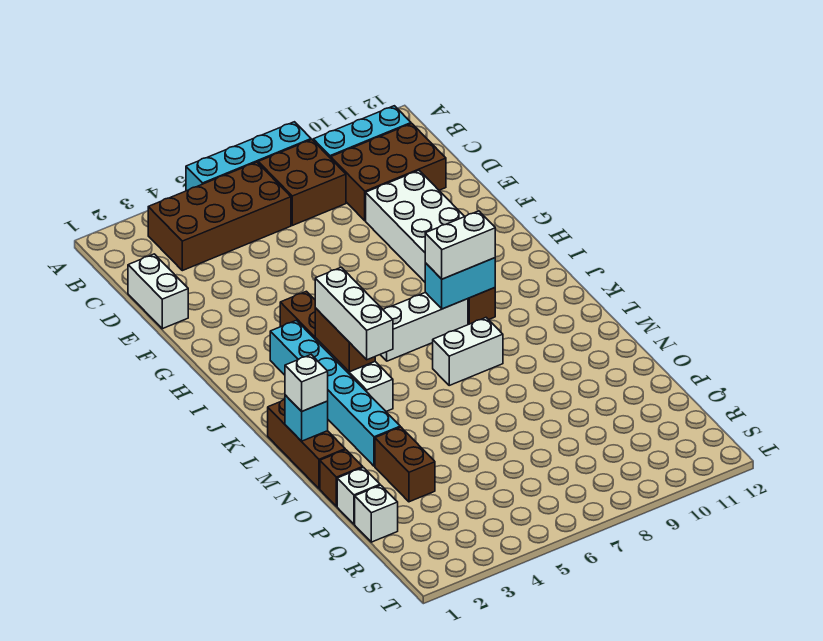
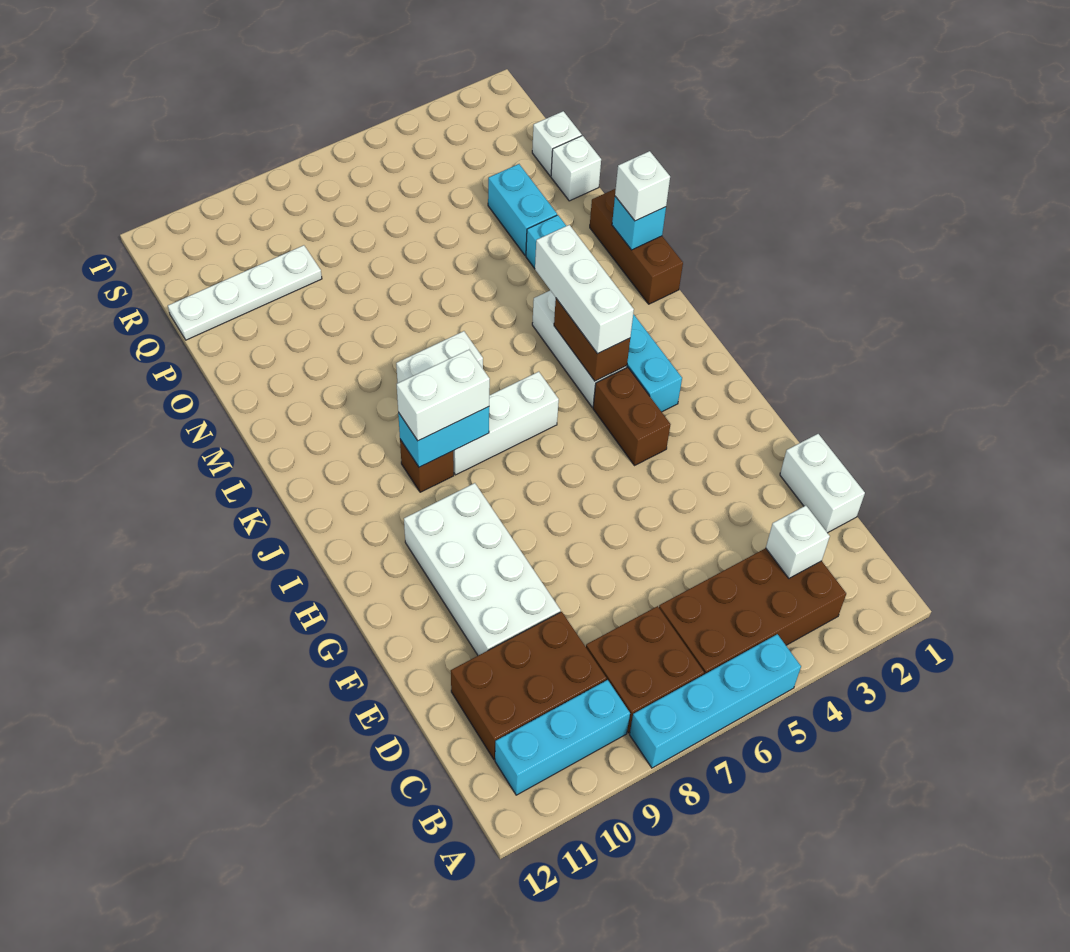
none -> white brick C3 level 2
brown brick O1 level 1 -> none
brown brick O3:P3 level 1 -> cyan brick O3:P3 level 1
none -> white plate Q9:Q12 level 1

